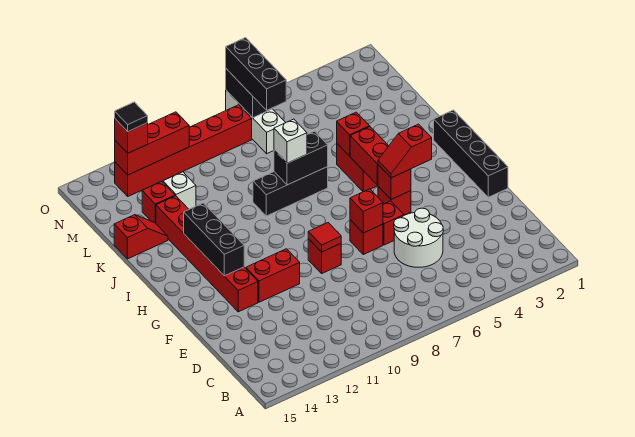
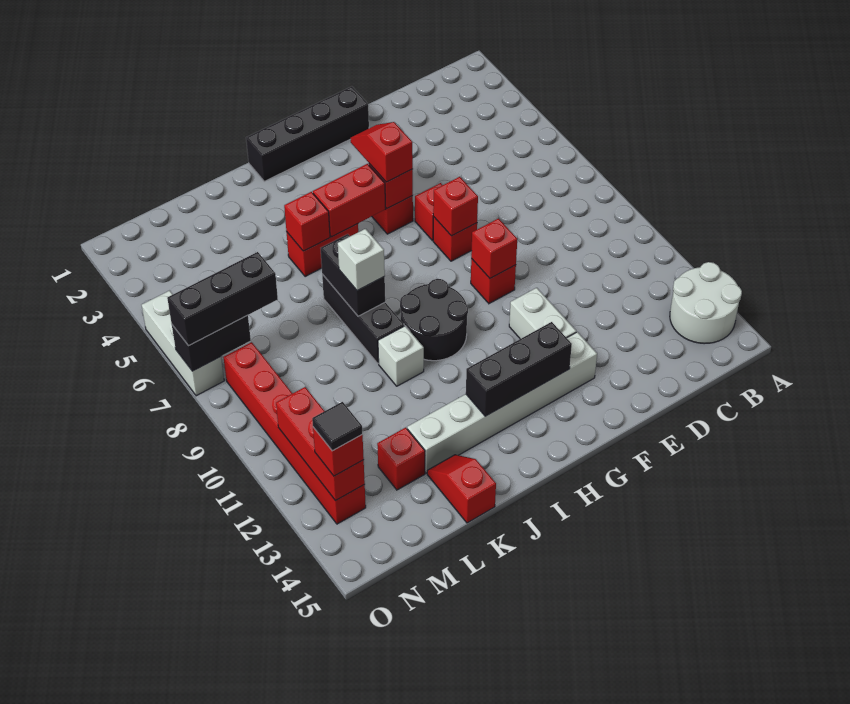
white round brick D5:E6 level 1 -> white round brick A13:B14 level 1
red tile F9 level 2 -> red brick F9 level 2
red brick F11:F12 level 1 -> white brick F11:F12 level 1
red brick F13:K13 level 1 -> white brick F13:K13 level 1
red slope G4:G5 level 3 top 4 -> red slope G4:G5 level 3 top 5
none -> black round brick H9:I10 level 1
white brick L12 level 1 -> white brick J10 level 1
white brick M7:O7 level 1 -> white brick O5:O7 level 1

